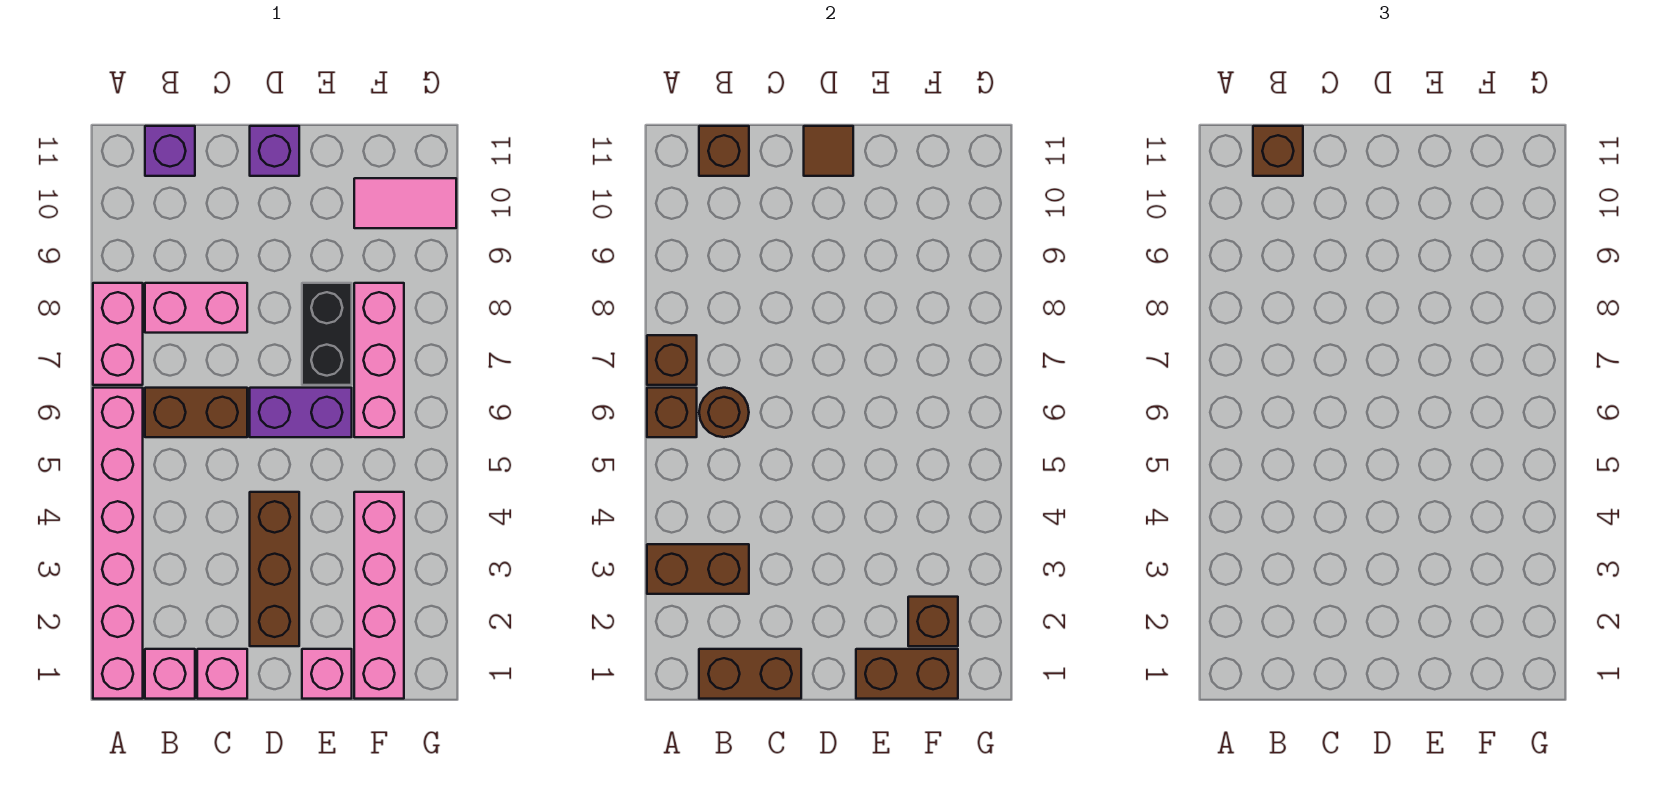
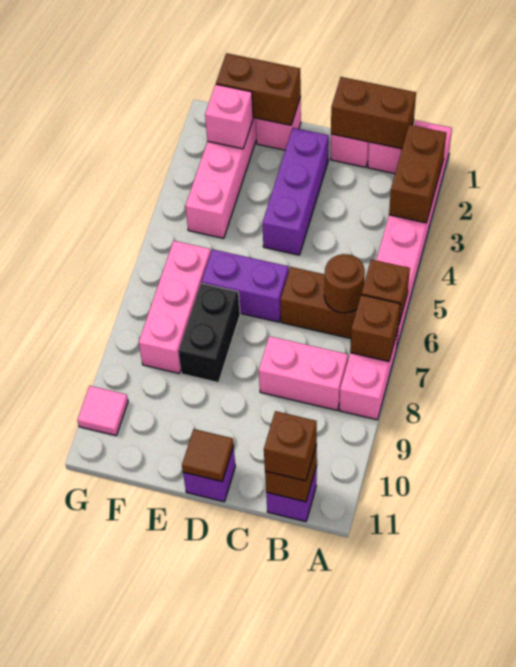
brown brick A3:B3 level 2 -> brown brick A2:A3 level 2
brown brick D2:D4 level 1 -> purple brick D2:D4 level 1
brown brick F2 level 2 -> pink brick F2 level 2
pink tile F10:G10 level 1 -> pink tile G10 level 1

